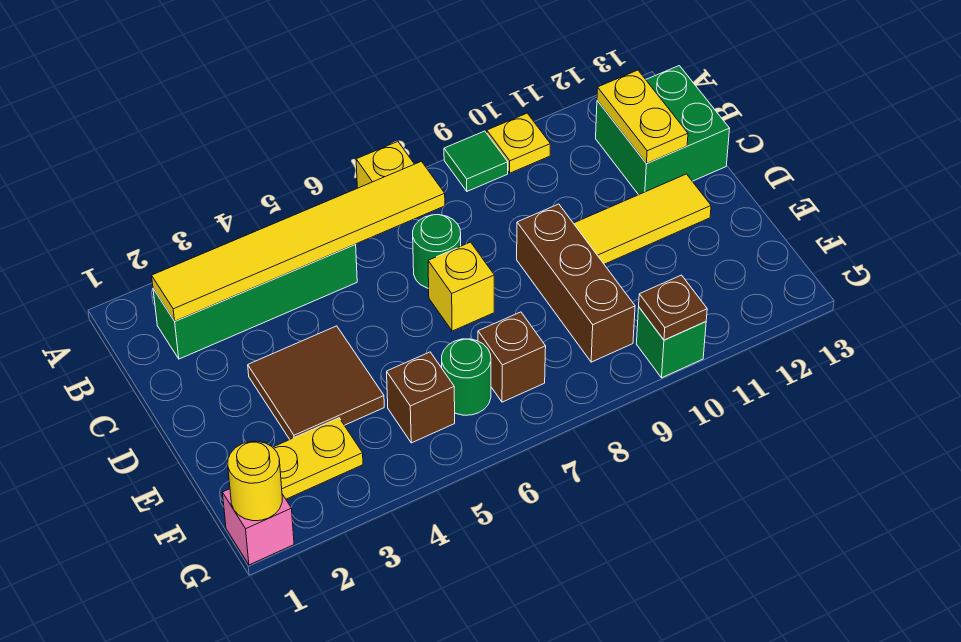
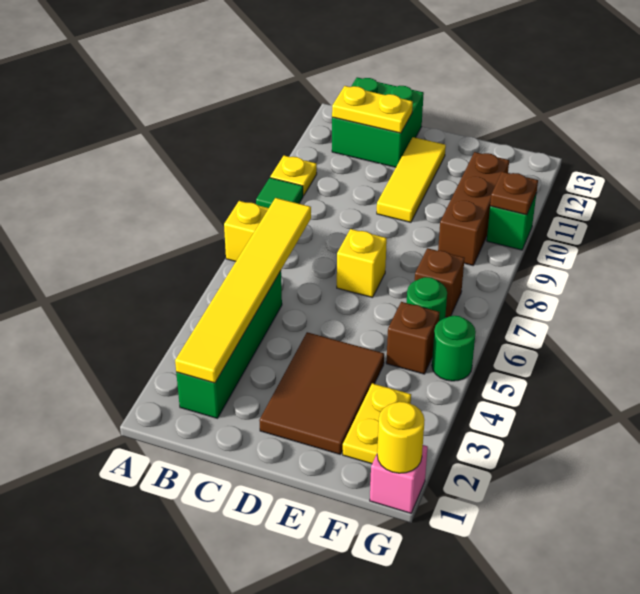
green round brick C7 level 1 -> green round brick G5 level 1
brown tile D3:E4 level 1 -> brown tile D2:E4 level 1
brown brick D9:F9 level 1 -> brown brick F9:F11 level 1

